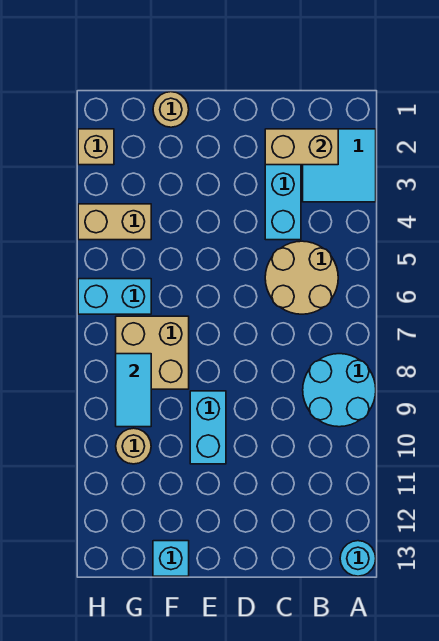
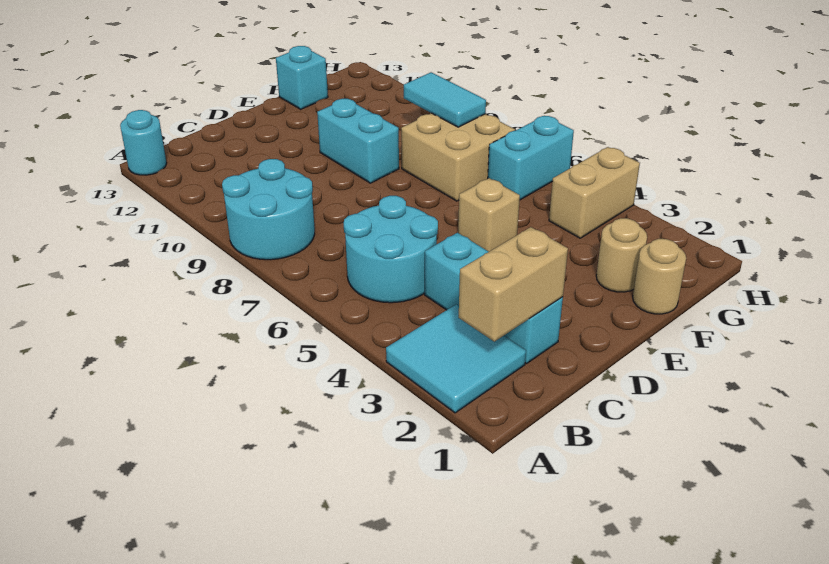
tan round brick B5:C6 level 1 -> cyan round brick B5:C6 level 1
tan round brick G10 level 1 -> tan round brick F2 level 1
tan brick H2 level 1 -> tan brick E5 level 1

